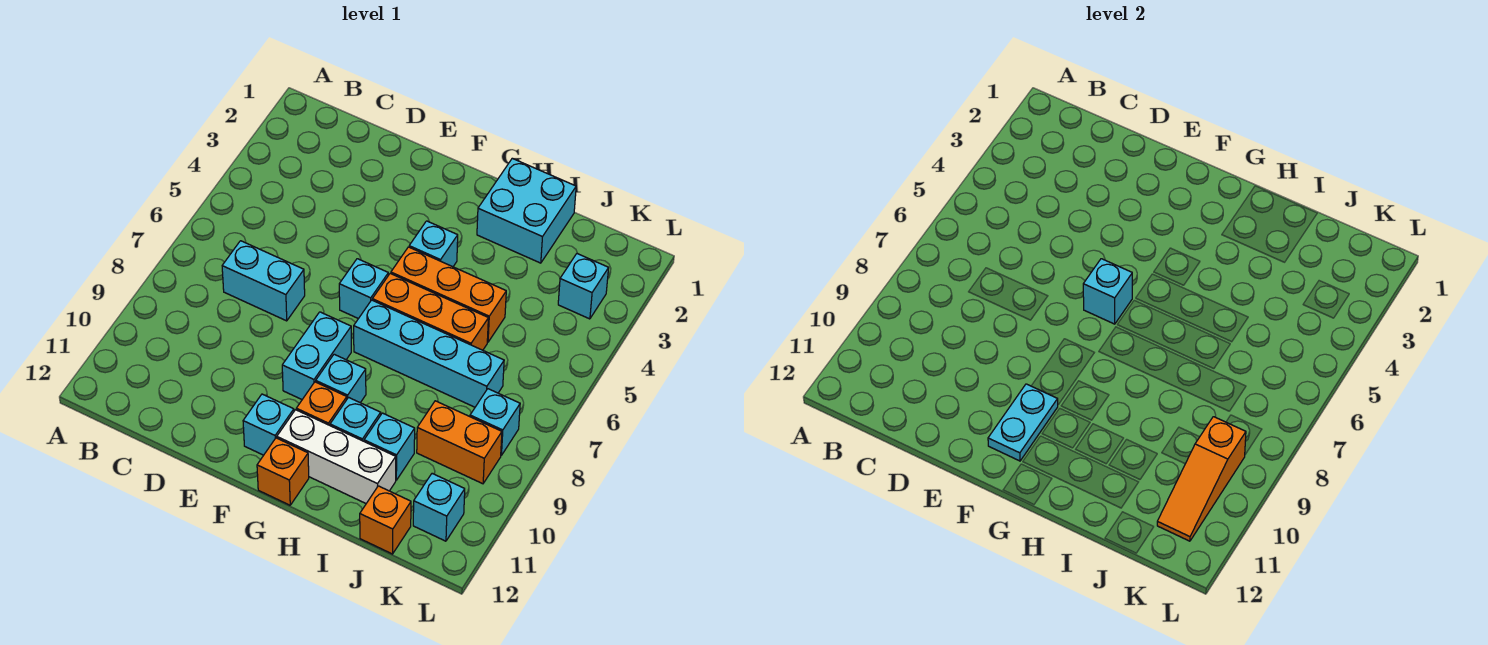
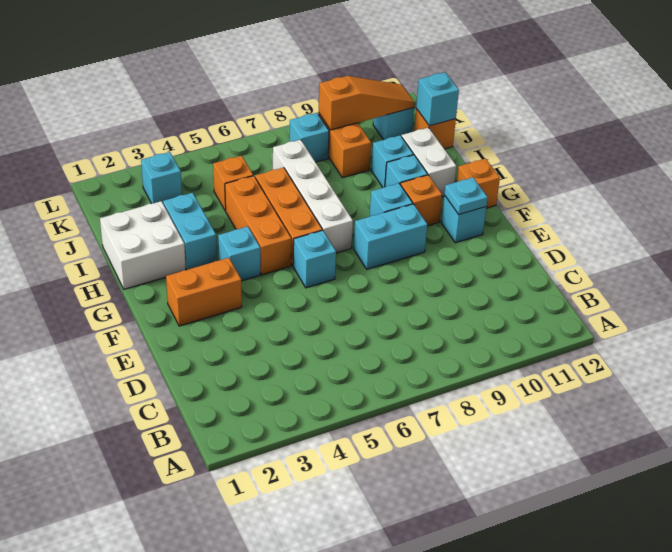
cyan brick C7:D7 level 1 -> cyan brick H3:I3 level 1
none -> orange brick F2:F3 level 1
cyan brick F6 level 2 -> cyan brick J12 level 2
cyan plate F10:F11 level 2 -> cyan plate F11 level 2
cyan brick G7:J7 level 1 -> white brick G7:J7 level 1
white brick G11:I11 level 1 -> white brick H11:I11 level 1
cyan brick H1:I2 level 1 -> white brick H1:I2 level 1
none -> orange brick J5 level 1

